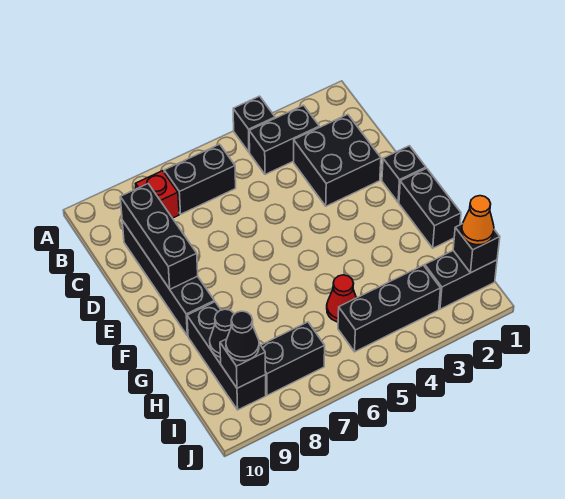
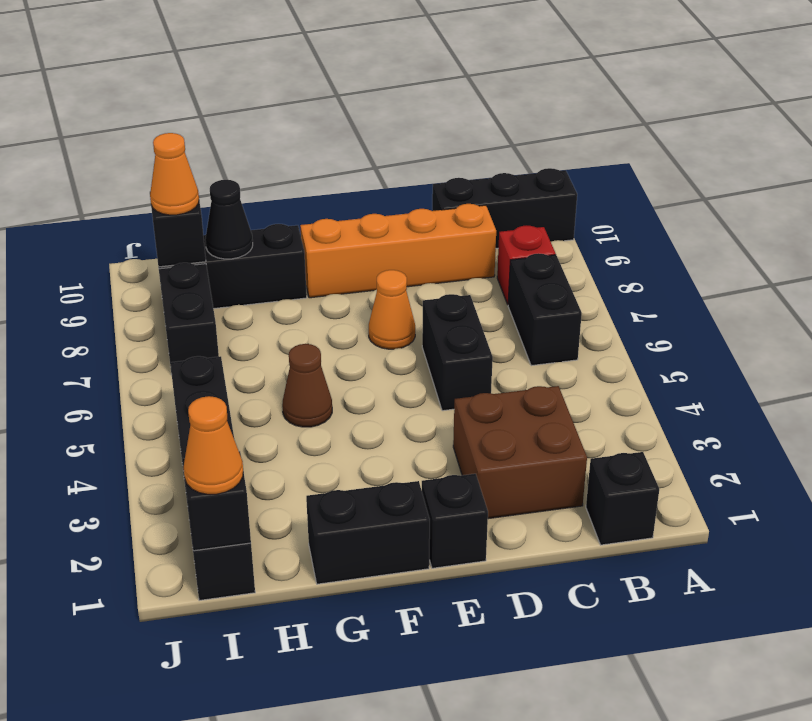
black brick A4 level 1 -> black brick B1 level 1
black brick B3:B4 level 1 -> black brick D5:D6 level 1
black brick C2:D3 level 1 -> brown brick C2:D3 level 1
black brick C9:F9 level 1 -> orange brick C9:F9 level 1
black brick C9:E9 level 2 -> black brick A10:C10 level 1
none -> orange cone E7 level 1
none -> brown cone G5 level 1
red cone H5 level 1 -> none
black cone I9 level 3 -> orange cone I9 level 3

